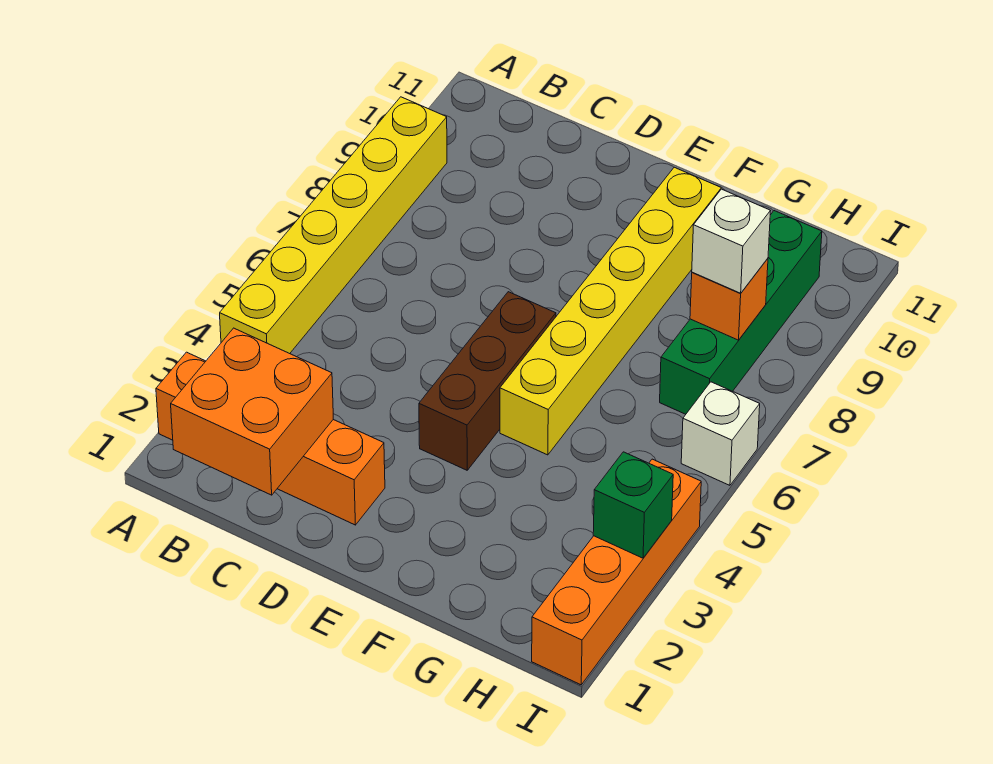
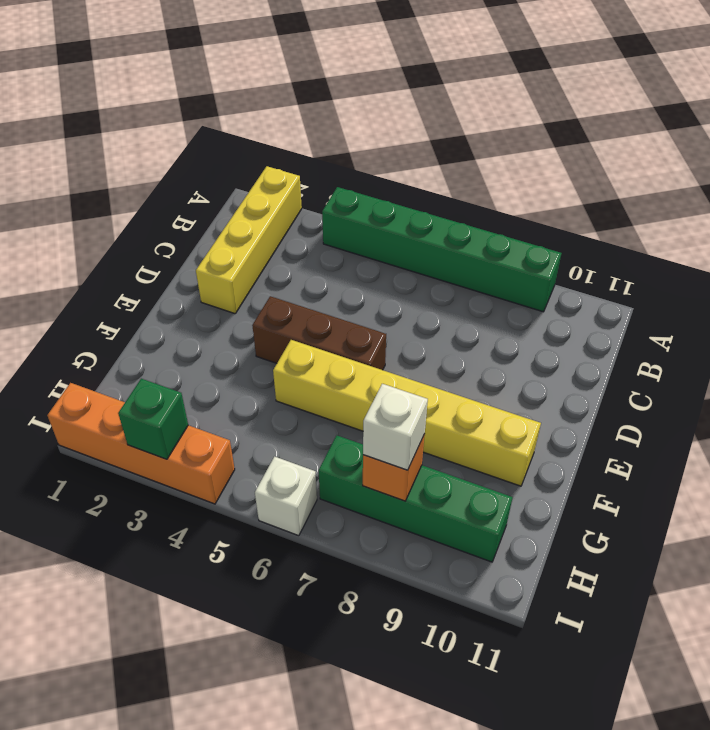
orange brick A2:D2 level 1 -> yellow brick A2:D2 level 1
yellow brick A4:A9 level 1 -> green brick A4:A9 level 1
orange brick B1:C2 level 2 -> none

